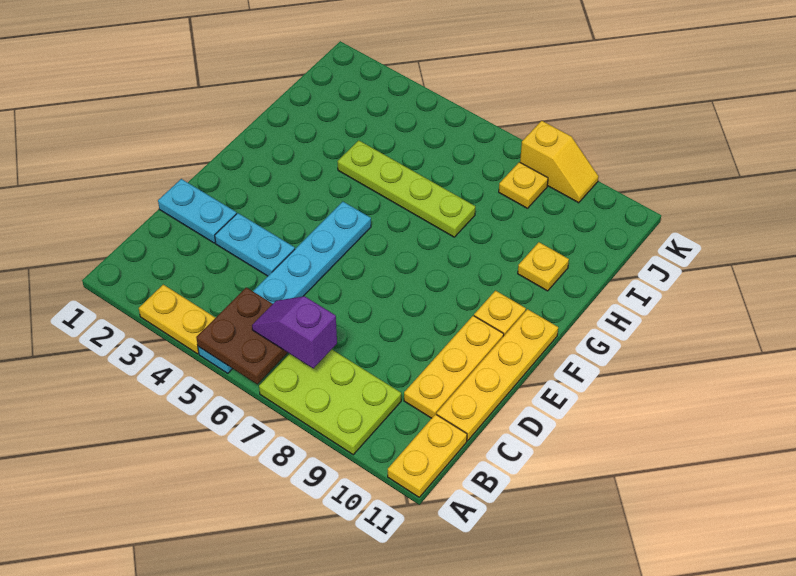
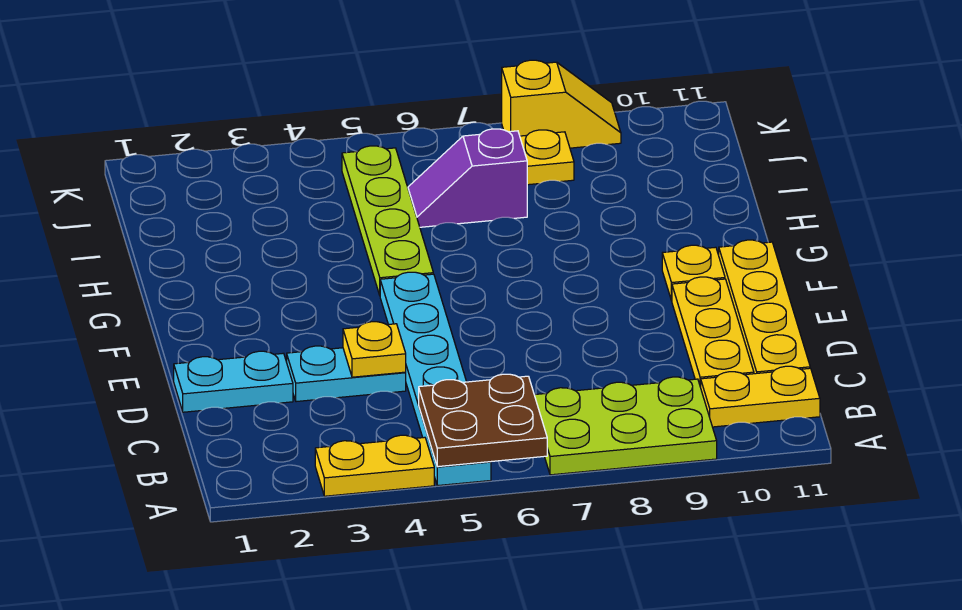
yellow plate A11:B11 level 1 -> yellow plate B10:B11 level 1
purple slope B6:B7 level 3 top 7 -> purple slope I6:I7 level 1 top 7
lime plate H4:H7 level 1 -> lime plate G5:J5 level 1
yellow plate H10 level 1 -> yellow plate D4 level 2

